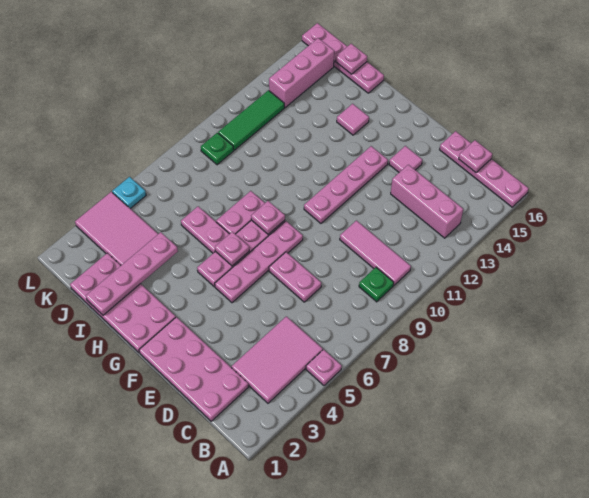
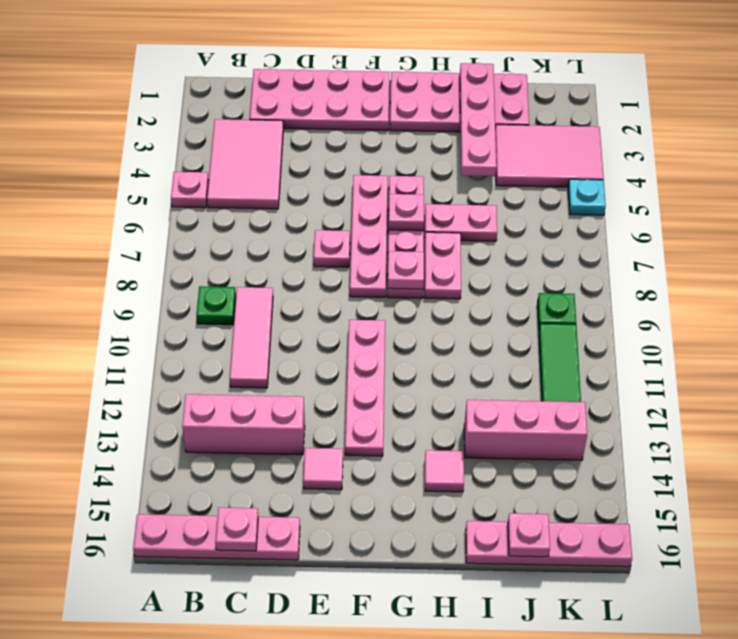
pink tile B10:D10 level 1 -> pink tile C9:C11 level 1
pink plate D7:E7 level 1 -> pink plate E7 level 1
pink brick K13:K15 level 1 -> pink brick I13:K13 level 1

